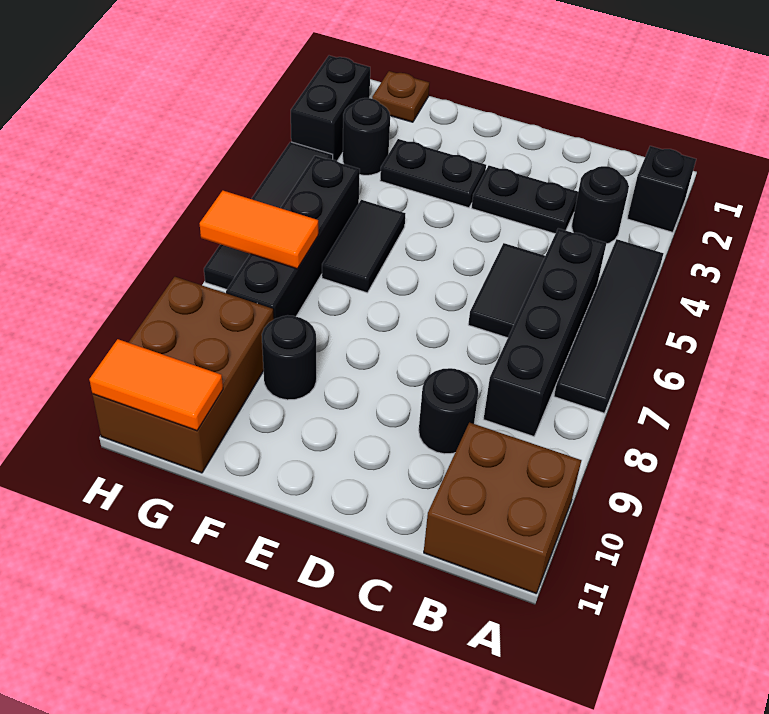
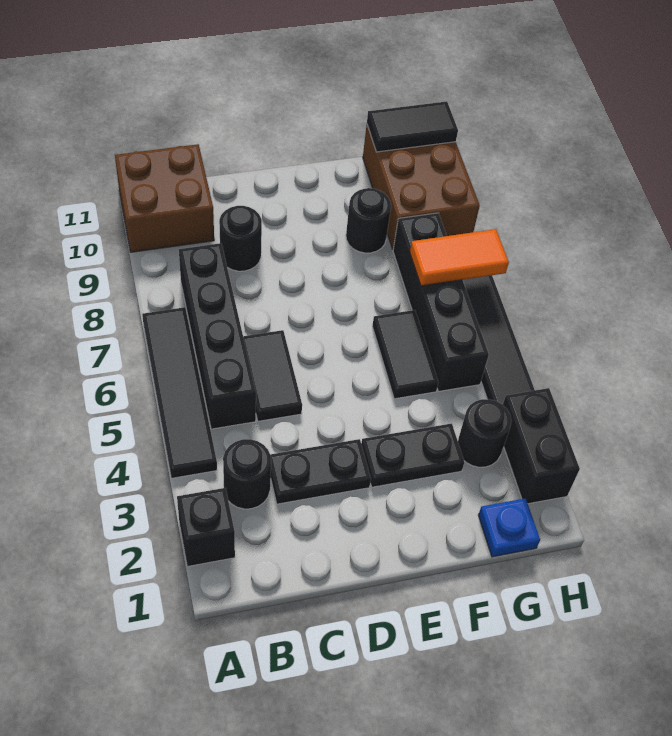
brown plate G1 level 1 -> blue plate G1 level 1
orange tile G11:H11 level 2 -> black tile G11:H11 level 2

